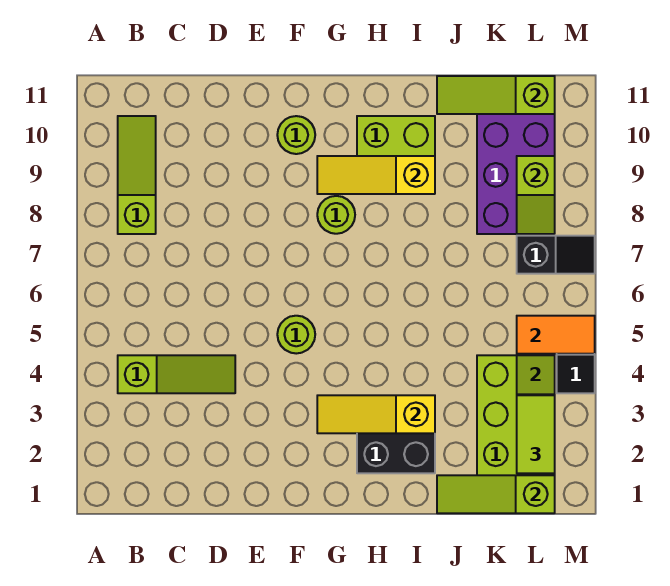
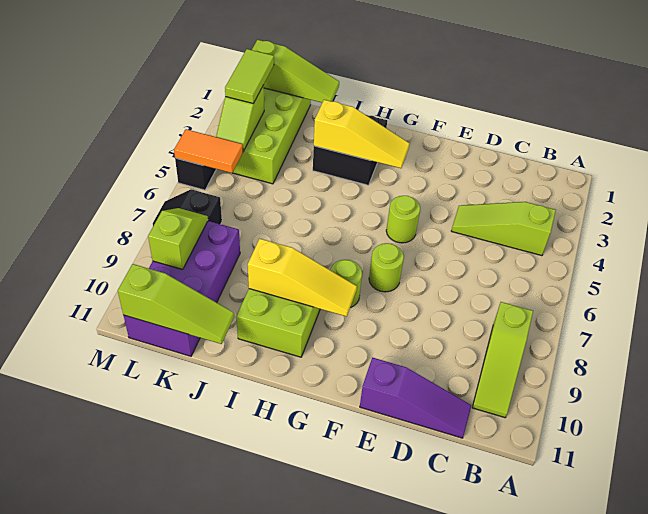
none -> purple slope C11:E11 level 1 top E
lime round brick F10 level 1 -> lime round brick F7 level 1

